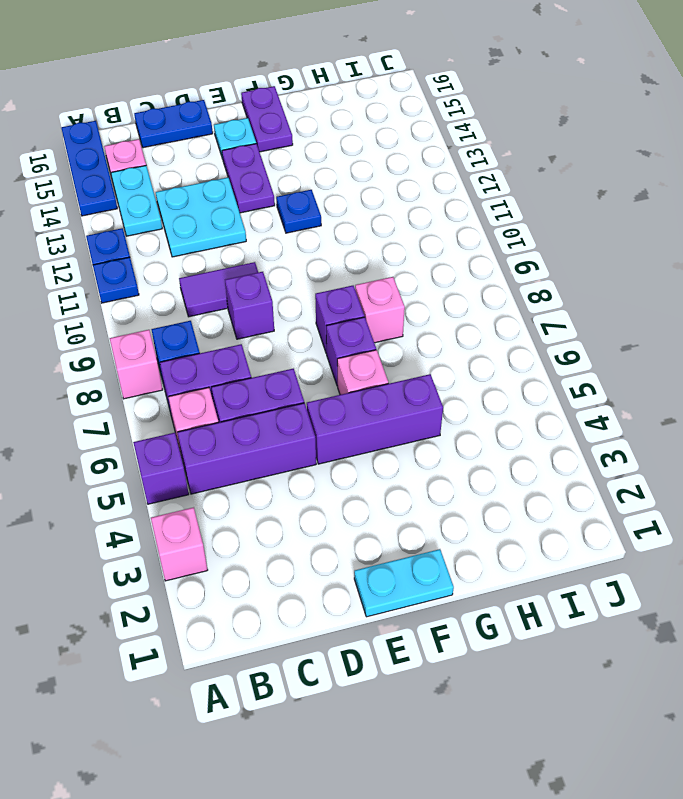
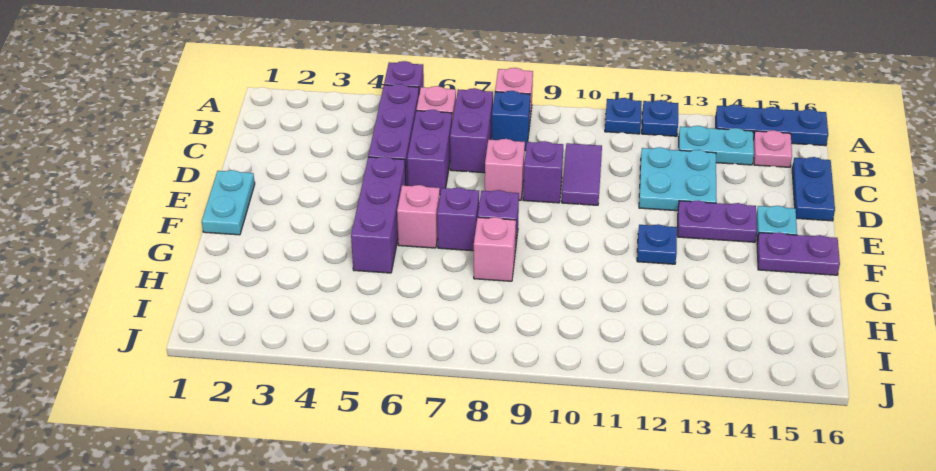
pink brick A3 level 1 -> pink brick D8 level 1

